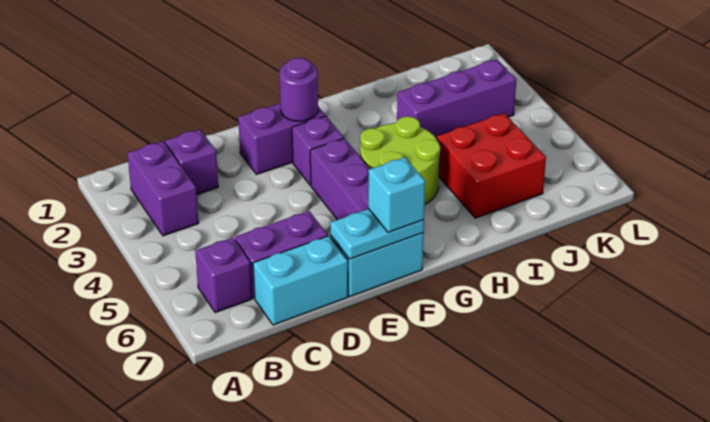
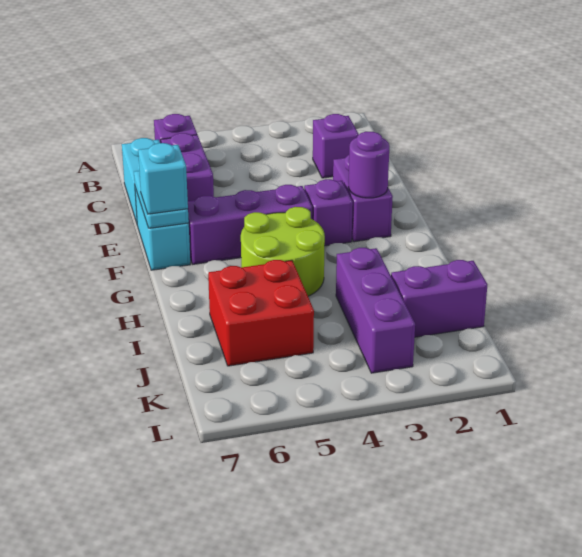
purple brick B2:B3 level 1 -> purple brick J1:J2 level 1

